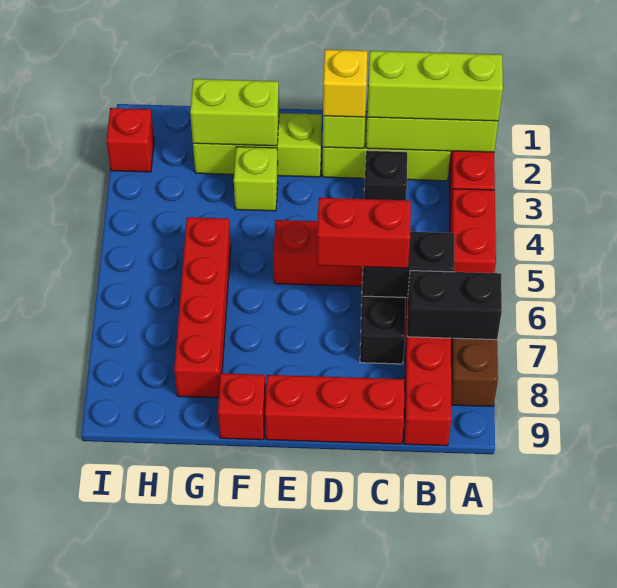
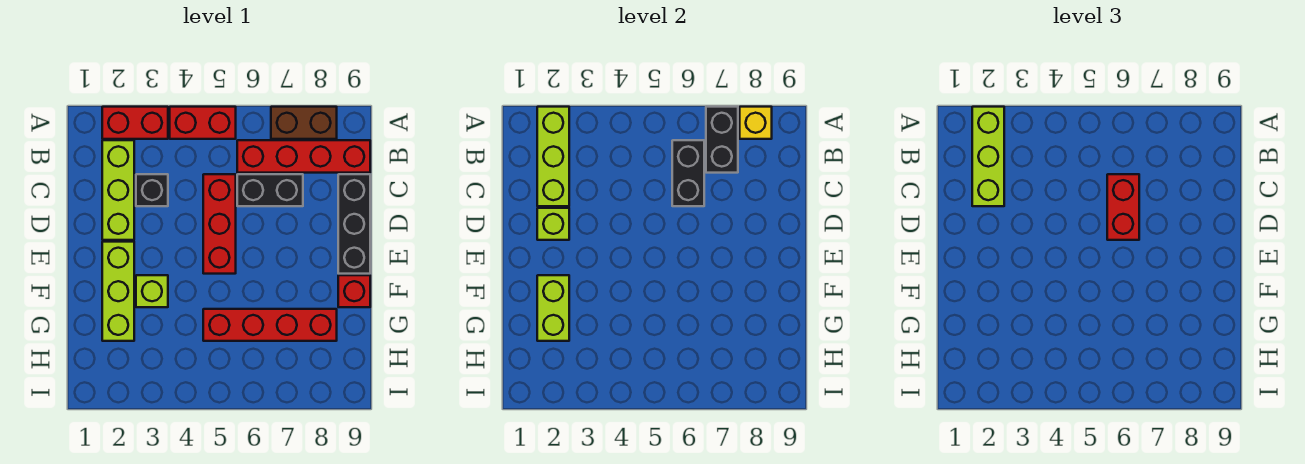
red brick C9:E9 level 1 -> black brick C9:E9 level 1
yellow brick D2 level 3 -> yellow brick A8 level 2
red brick I2 level 1 -> none

